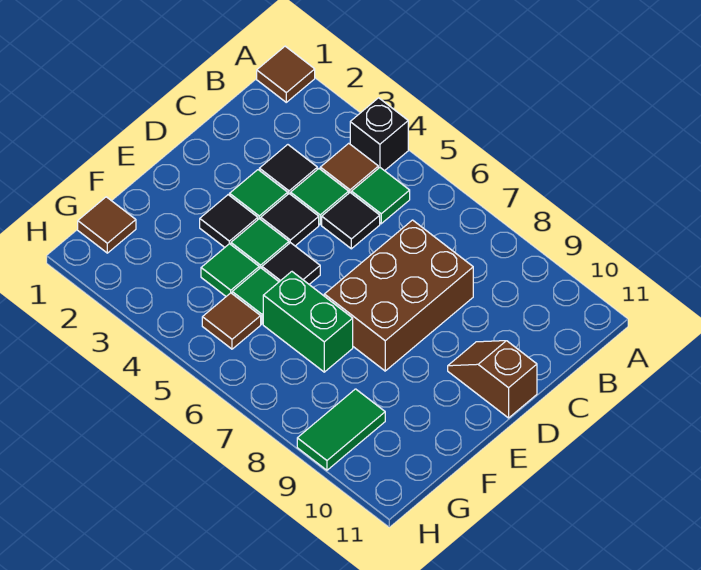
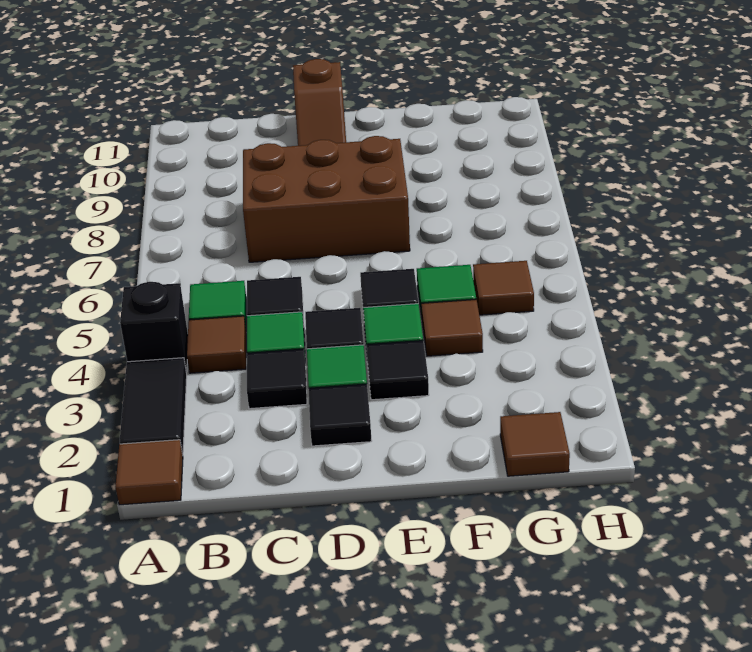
none -> black tile A2:A3 level 1
none -> black tile D2 level 1
green tile F4 level 1 -> brown tile F4 level 1
green brick F6:F7 level 1 -> none
green tile G9:H9 level 1 -> none

